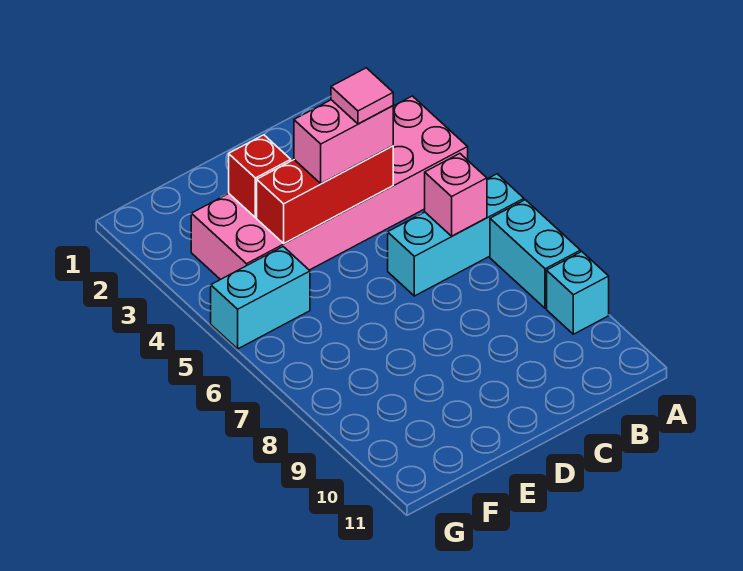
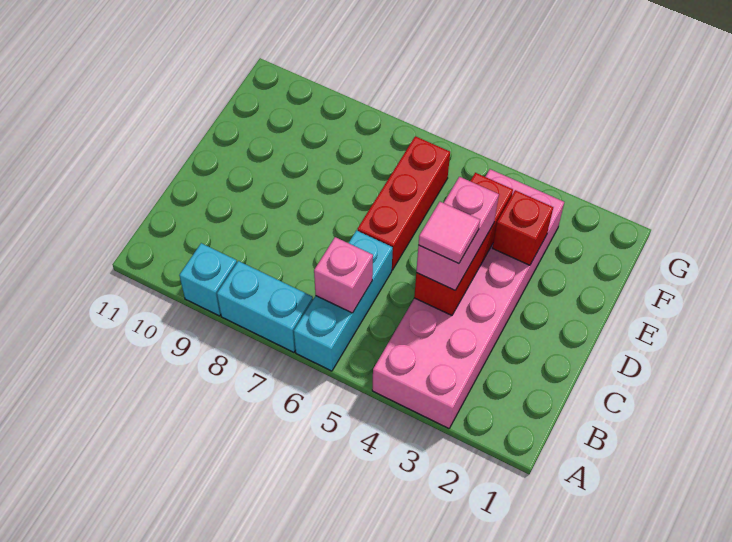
none -> red brick D6:F6 level 1
cyan brick F5:G5 level 1 -> none

